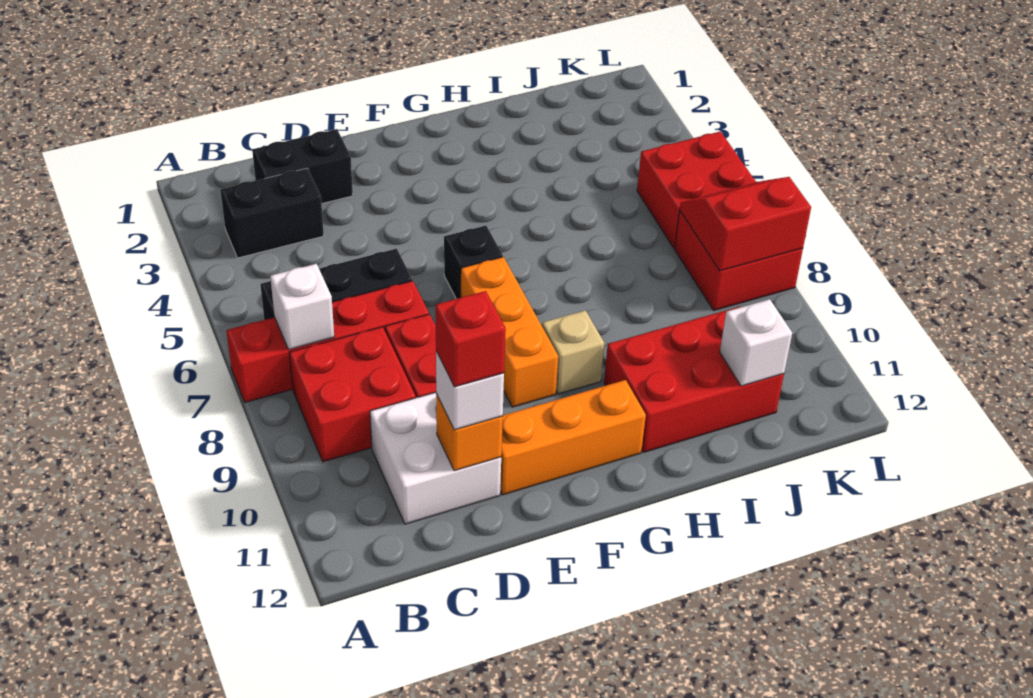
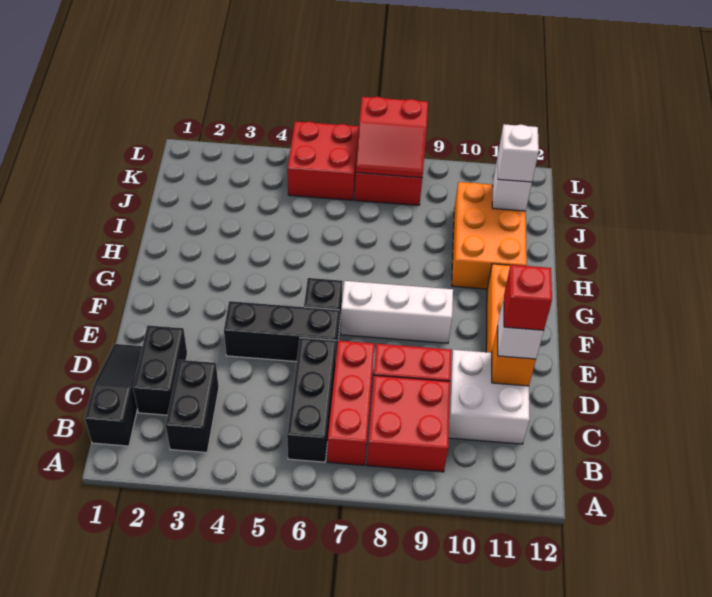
red brick A7:D7 level 1 -> red brick B7:D7 level 1
none -> black slope B1:D1 level 1 top B
white brick B7 level 2 -> white brick J11 level 3
none -> black brick E4:E6 level 1
orange brick F7:F9 level 1 -> white brick F7:F9 level 1
tan brick G9 level 1 -> none
red brick H10:J11 level 1 -> orange brick H10:J11 level 1
red slope K7:L8 level 2 top 8 -> red slope K7:L8 level 2 top L

